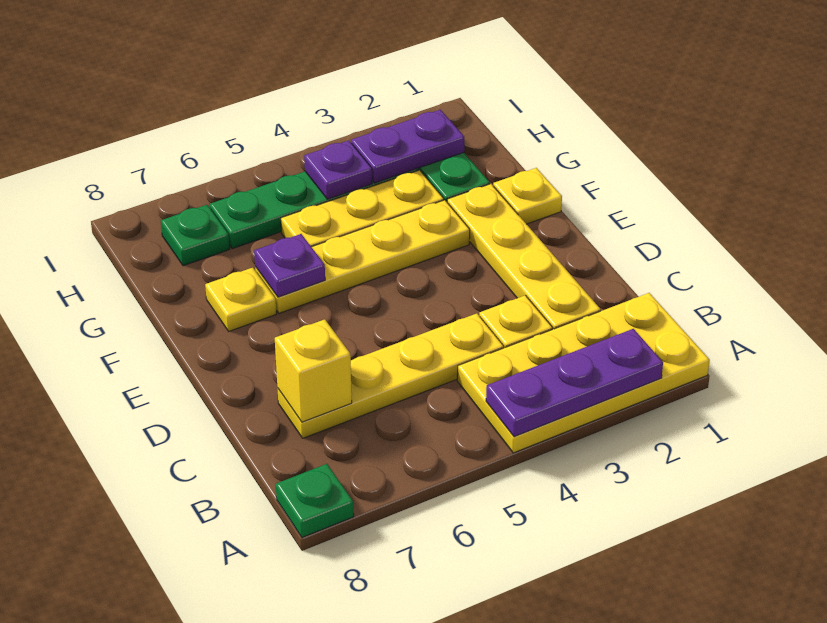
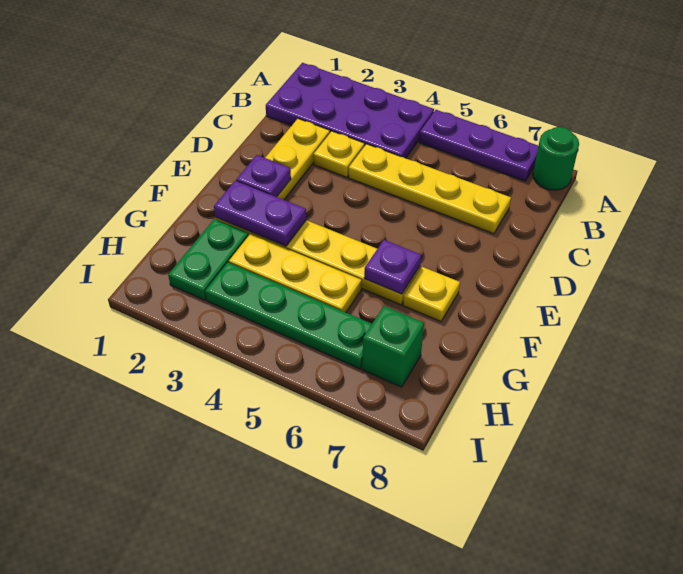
yellow plate A1:B4 level 1 -> purple plate A1:B4 level 1
purple plate A2:A4 level 2 -> purple plate A5:A7 level 1
green plate A8 level 1 -> green round brick A8 level 1
yellow brick C7 level 2 -> none
yellow plate F1 level 1 -> none
purple plate H2:H3 level 2 -> purple plate F2:F3 level 2
purple plate H4 level 2 -> purple plate E2 level 2
green plate H7 level 1 -> green brick H7 level 1

